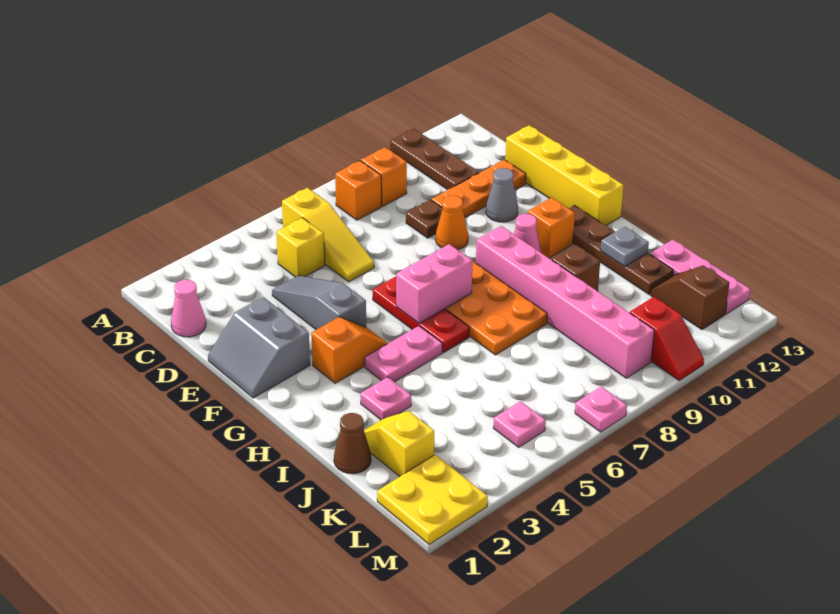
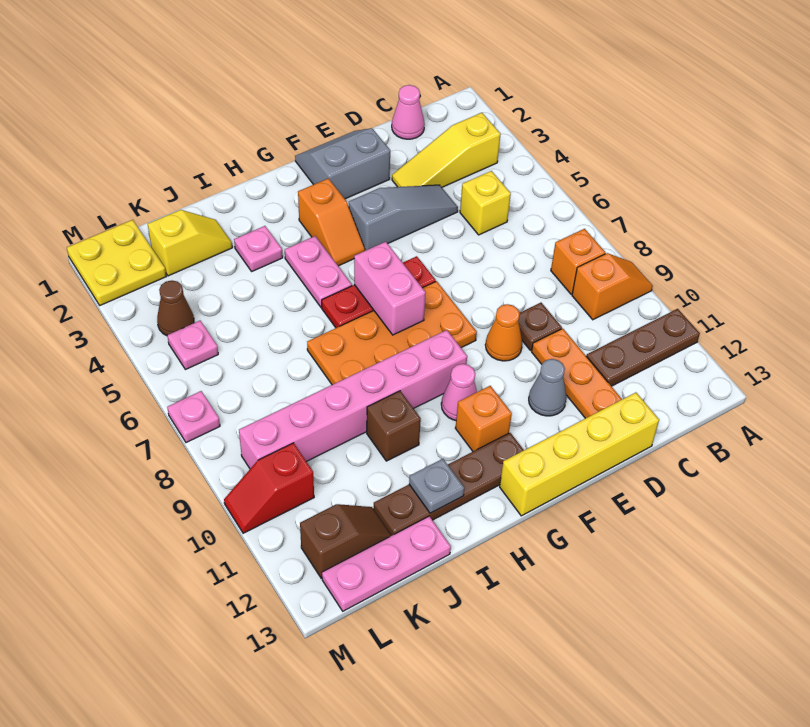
yellow slope B6:D6 level 1 top B -> yellow slope B3:D3 level 1 top B
brown cone J1 level 1 -> brown cone L4 level 1

